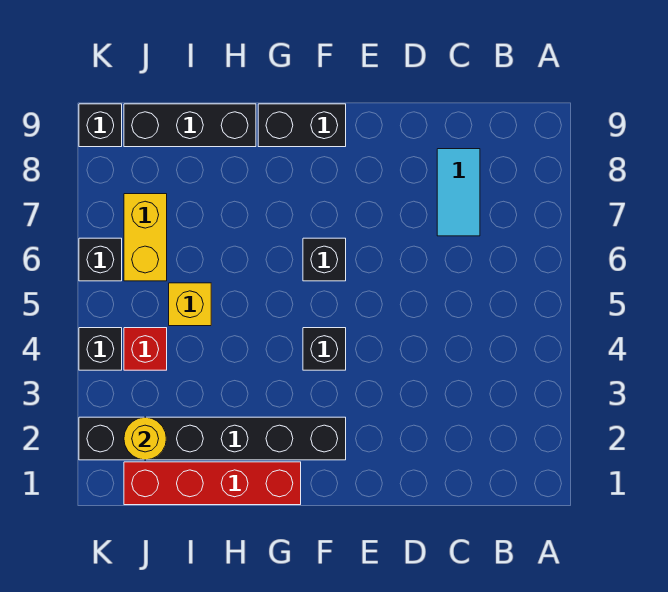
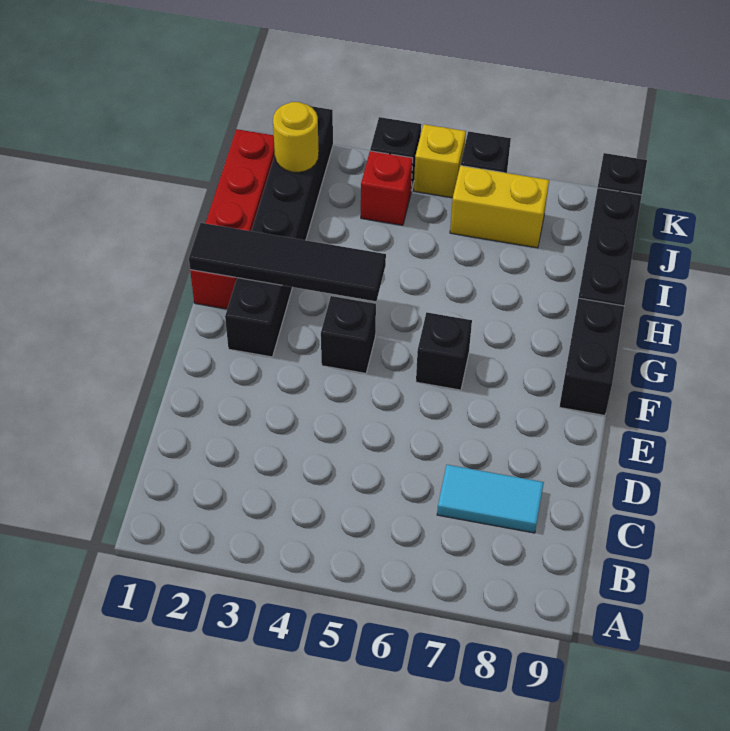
none -> black tile G1:G4 level 2
yellow brick I5 level 1 -> yellow brick K5 level 1

